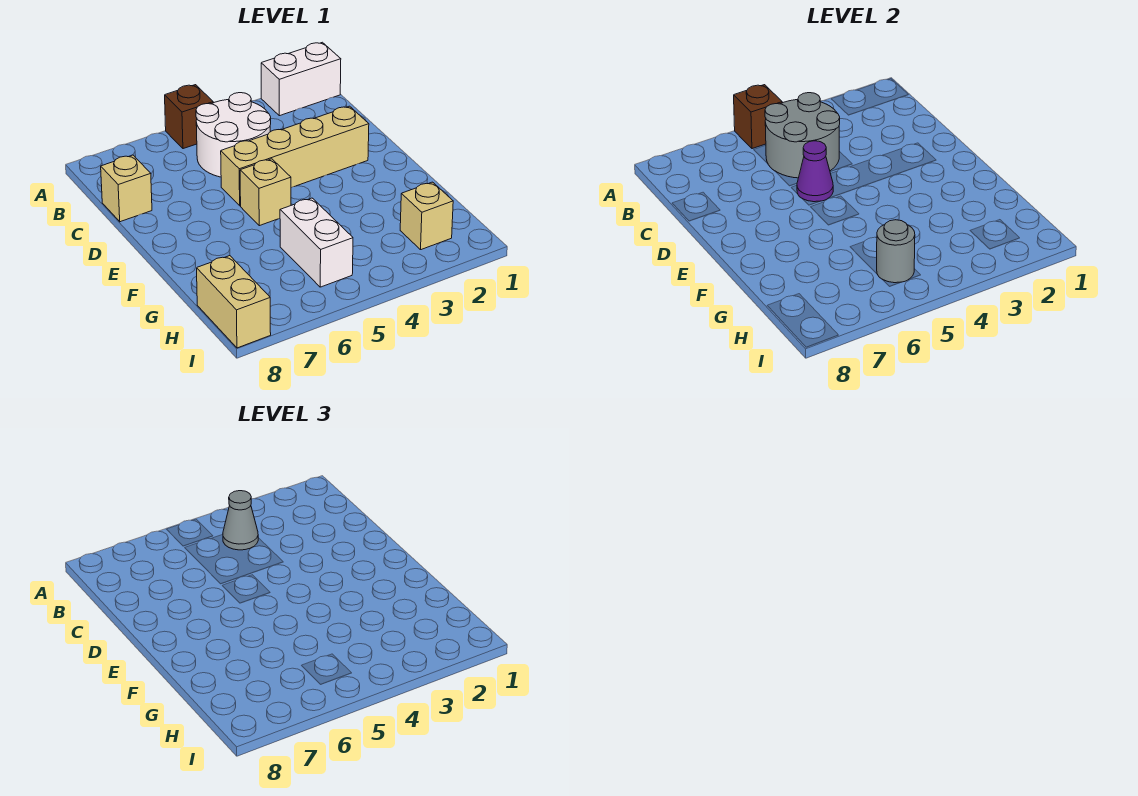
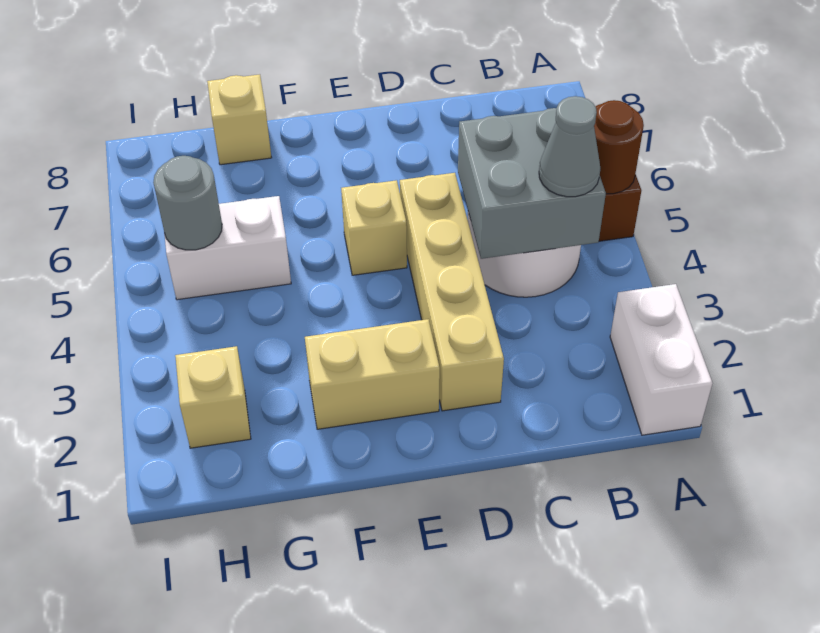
brown brick A5 level 2 -> brown round brick A5 level 2
grey round brick B4:C5 level 2 -> grey brick B4:C5 level 2
tan brick C8 level 1 -> tan brick G8 level 1
purple cone D5 level 2 -> none
tan brick H8:I8 level 1 -> tan brick E2:F2 level 1

